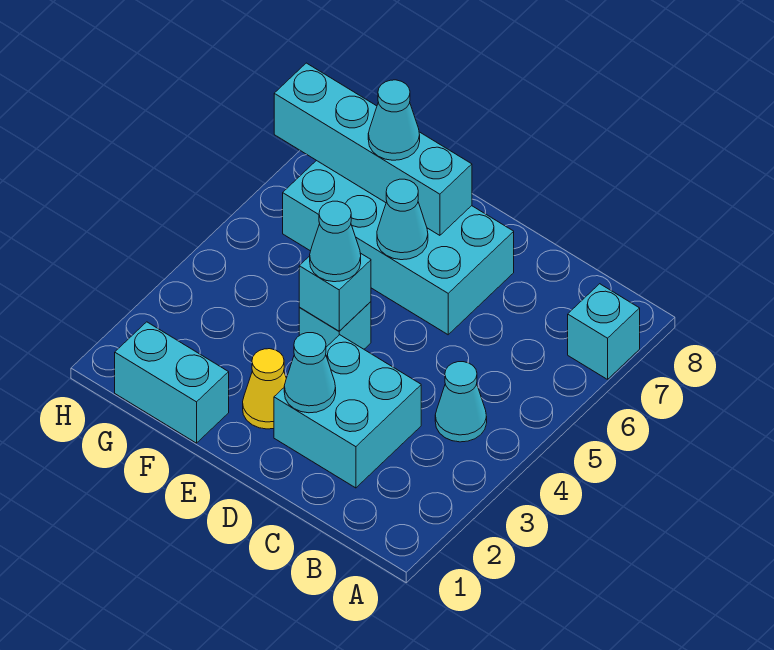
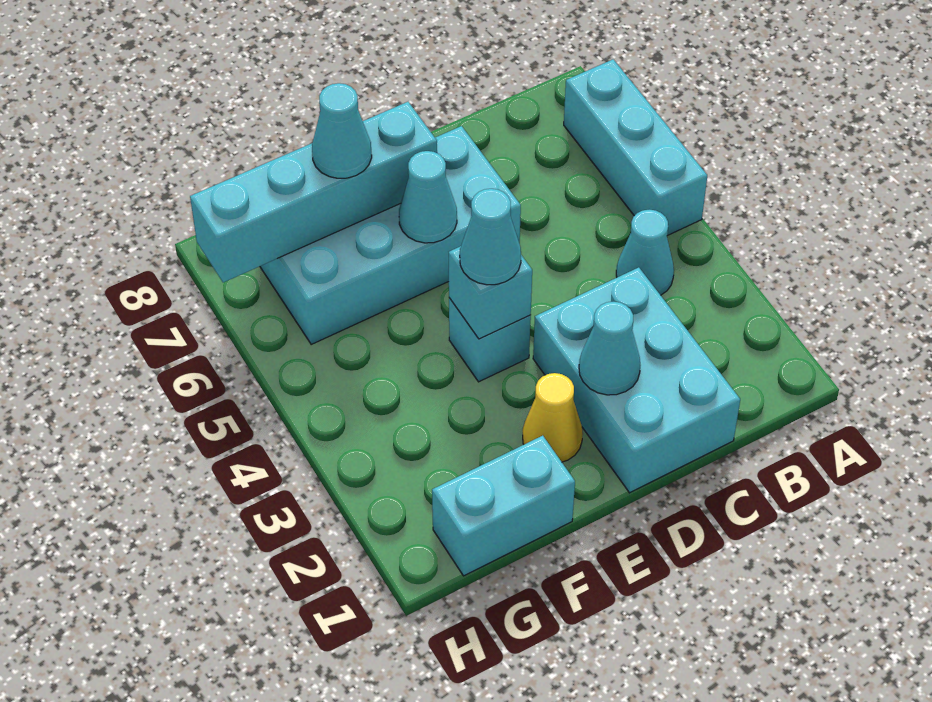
cyan brick A7 level 1 -> cyan brick A5:A7 level 1
cyan brick C2:D3 level 1 -> cyan brick C1:D3 level 1

